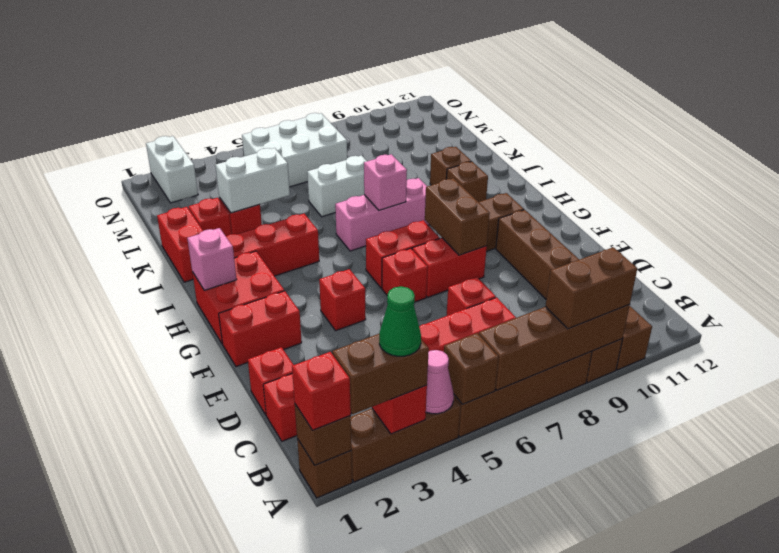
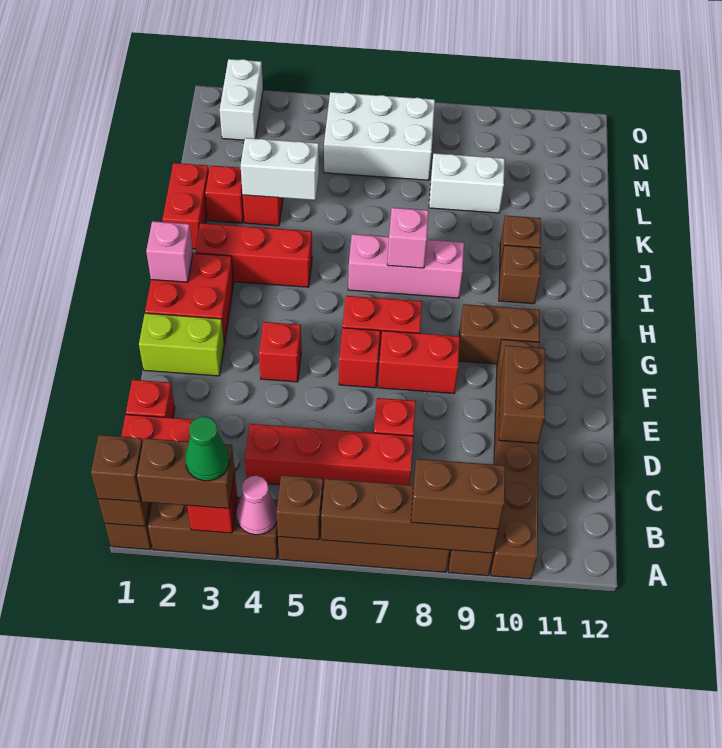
red brick A1 level 3 -> brown brick A1 level 3
red brick F1:F2 level 1 -> lime brick F1:F2 level 1
brown brick F8:G8 level 2 -> brown brick D10:E10 level 2
white brick K6:K7 level 1 -> white brick L8:L9 level 1

